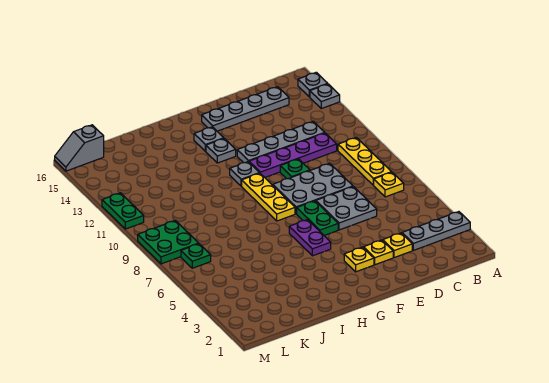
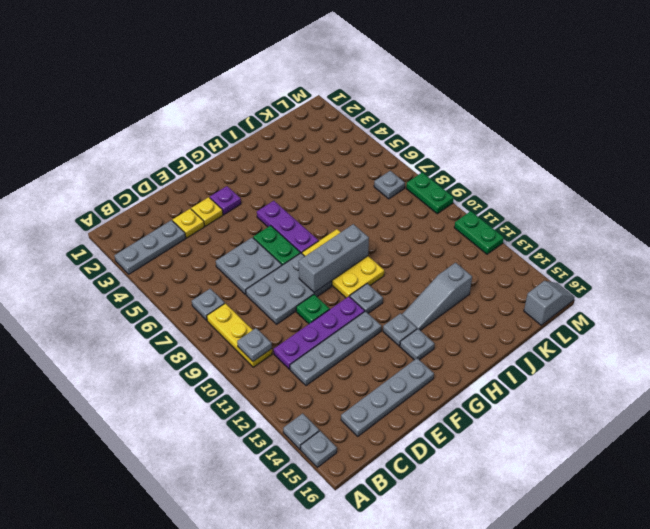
yellow plate B7 level 1 -> grey plate B7 level 1
none -> grey plate B10 level 2
yellow plate F3 level 1 -> purple plate F3 level 1
none -> grey brick F9:H9 level 2
purple plate G5:G6 level 1 -> purple plate G5:G7 level 1
yellow plate G8:G10 level 1 -> yellow plate G8:H10 level 1
none -> grey slope H13:J13 level 1 top J
green plate L7 level 1 -> grey plate L7 level 1
green plate L8:M9 level 1 -> green plate M8:M9 level 1

